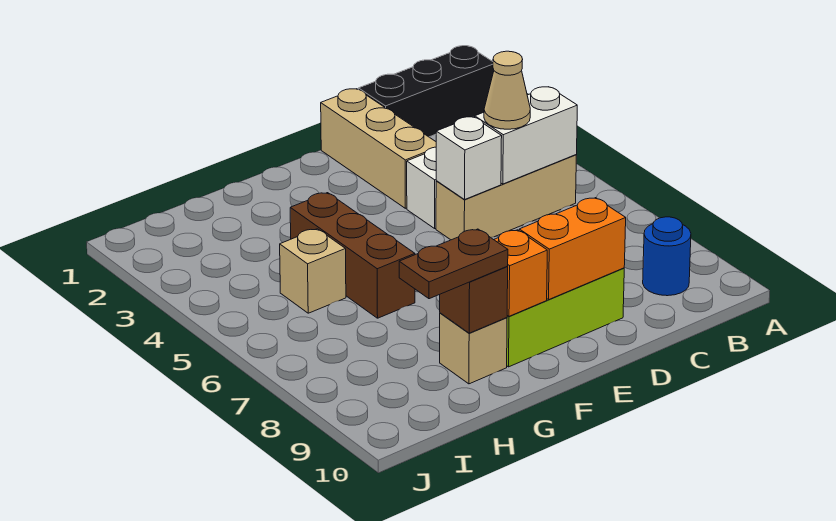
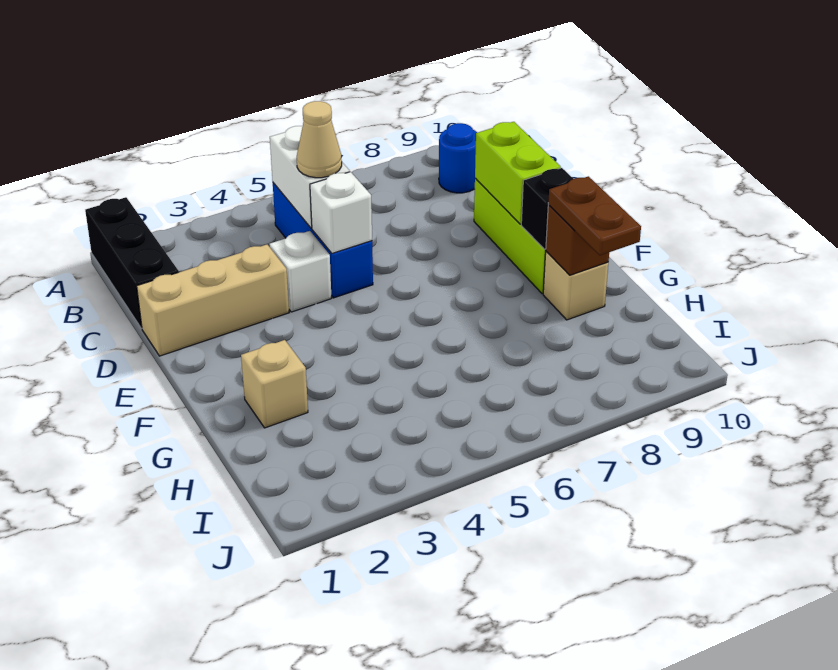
tan brick B5:D5 level 1 -> blue brick B5:D5 level 1
orange brick D9:E9 level 2 -> lime brick D9:E9 level 2
orange brick F9 level 2 -> black brick F9 level 2
brown brick G4:G6 level 1 -> none
tan brick H5 level 1 -> tan brick G2 level 1

